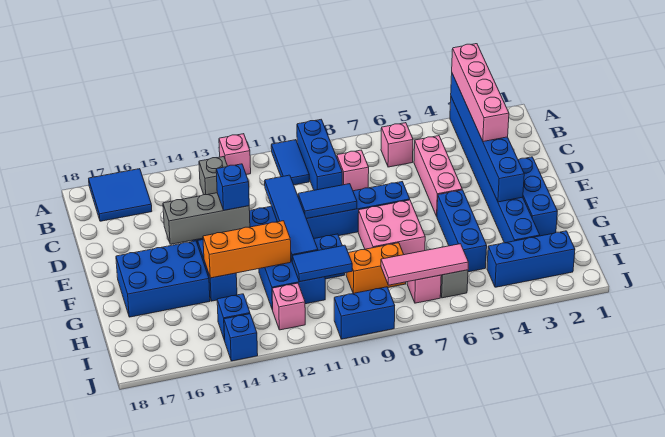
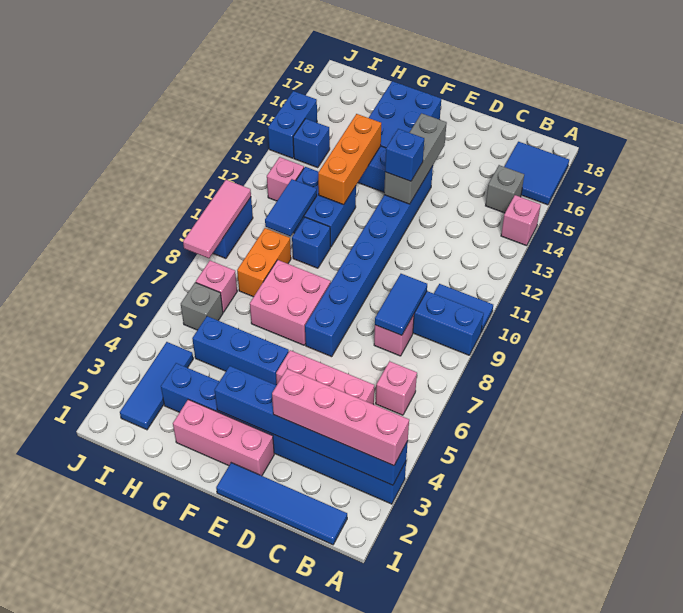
pink brick A12 level 1 -> pink brick A14 level 1
grey brick B13 level 1 -> grey brick B15 level 1
blue tile D11:G11 level 2 -> blue tile B1:E1 level 1
blue brick E2:G2 level 1 -> pink brick E2:G2 level 1
blue tile E9:E10 level 2 -> blue tile C8:C9 level 2
blue brick I2:I4 level 1 -> blue tile I2:I4 level 1
pink tile I6:I8 level 2 -> pink tile J8:J10 level 2
blue brick J14 level 1 -> blue brick J14:J15 level 1

